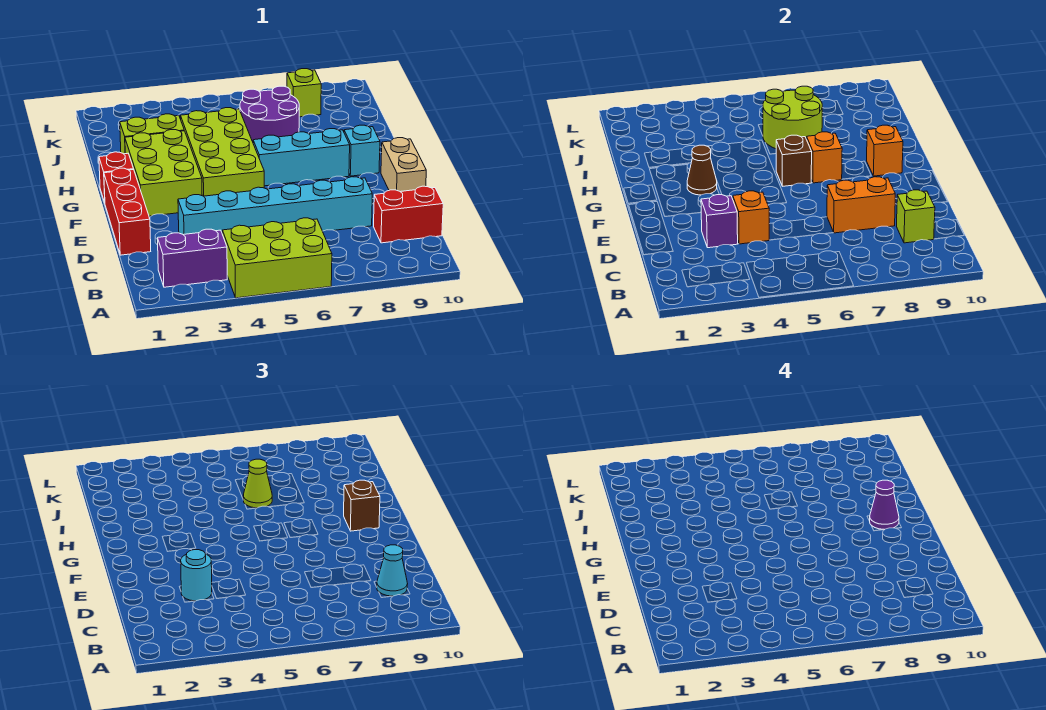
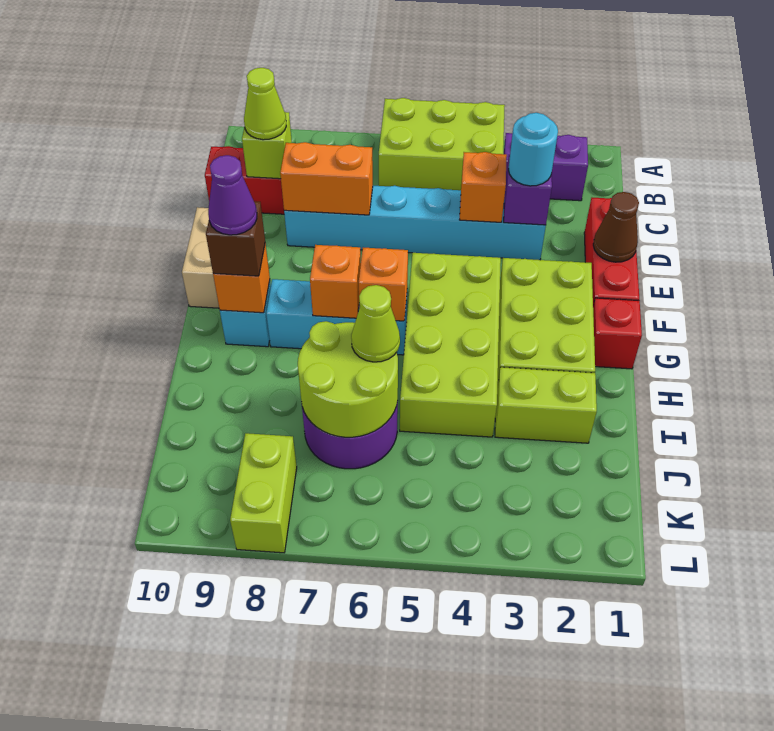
cyan cone C9 level 3 -> lime cone C9 level 3
brown cone G3 level 2 -> brown cone E1 level 2
brown brick G6 level 2 -> orange brick G6 level 2
lime brick K8 level 1 -> lime brick K8:L8 level 1

